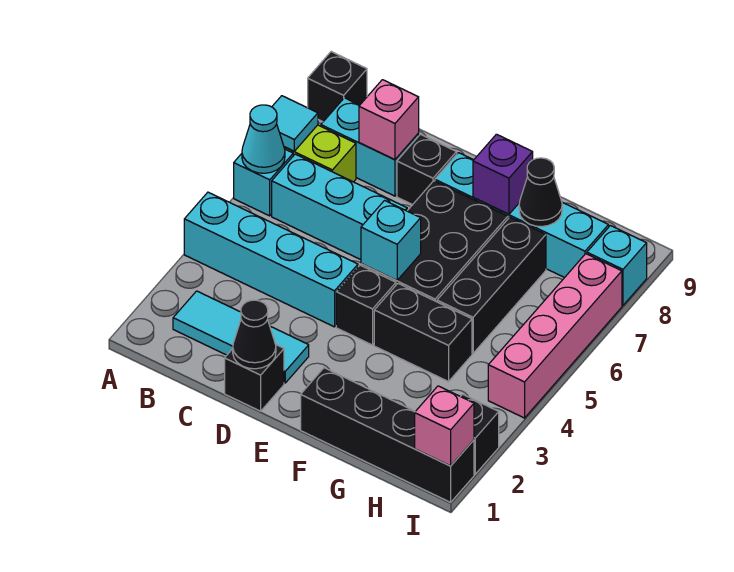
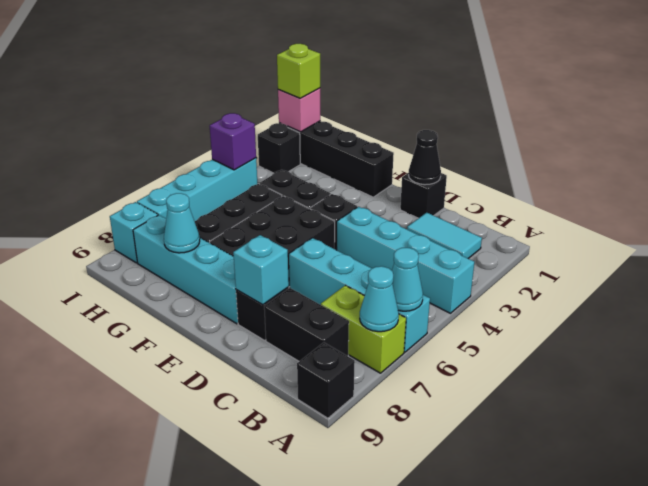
cyan tile A7 level 2 -> cyan cone A7 level 2
cyan tile B2:D2 level 1 -> cyan tile B2:C2 level 1
cyan brick B8:C8 level 1 -> black brick B8:C8 level 1
pink brick C8 level 2 -> none
cyan brick E5 level 2 -> cyan brick D8 level 2
purple brick F8 level 2 -> purple brick I4 level 2
black cone G8 level 2 -> cyan cone G8 level 2
none -> lime brick I1 level 3
pink brick I4:I7 level 1 -> cyan brick I4:I7 level 1

